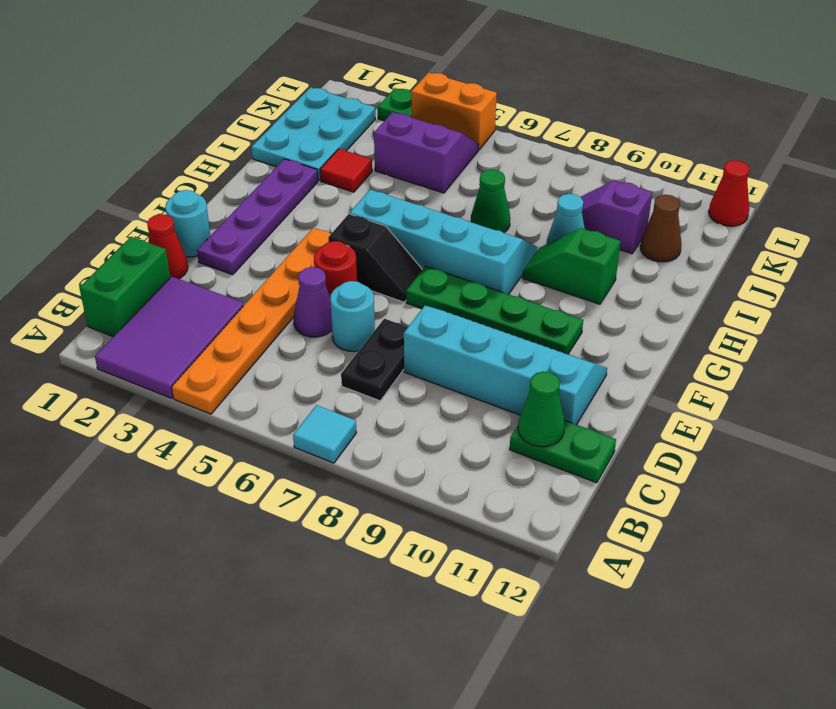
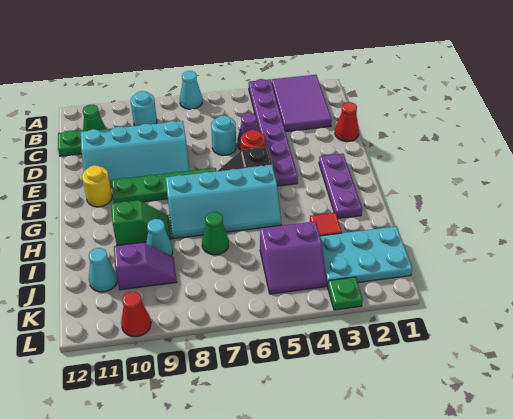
orange plate A4:F4 level 1 -> purple plate A4:F4 level 1
cyan tile A7 level 1 -> cyan cone A7 level 1
green brick B1:C1 level 1 -> none
black plate C7:D7 level 1 -> none
cyan round brick E1 level 1 -> cyan round brick B9 level 1
purple plate E2:H2 level 1 -> purple plate F2:H2 level 1
none -> yellow round brick F11 level 1
cyan plate I1:K2 level 1 -> cyan plate J1:K3 level 1
brown cone J11 level 1 -> cyan cone J11 level 1
orange brick L4:L5 level 1 -> none
red cone L12 level 1 -> red cone L10 level 1

